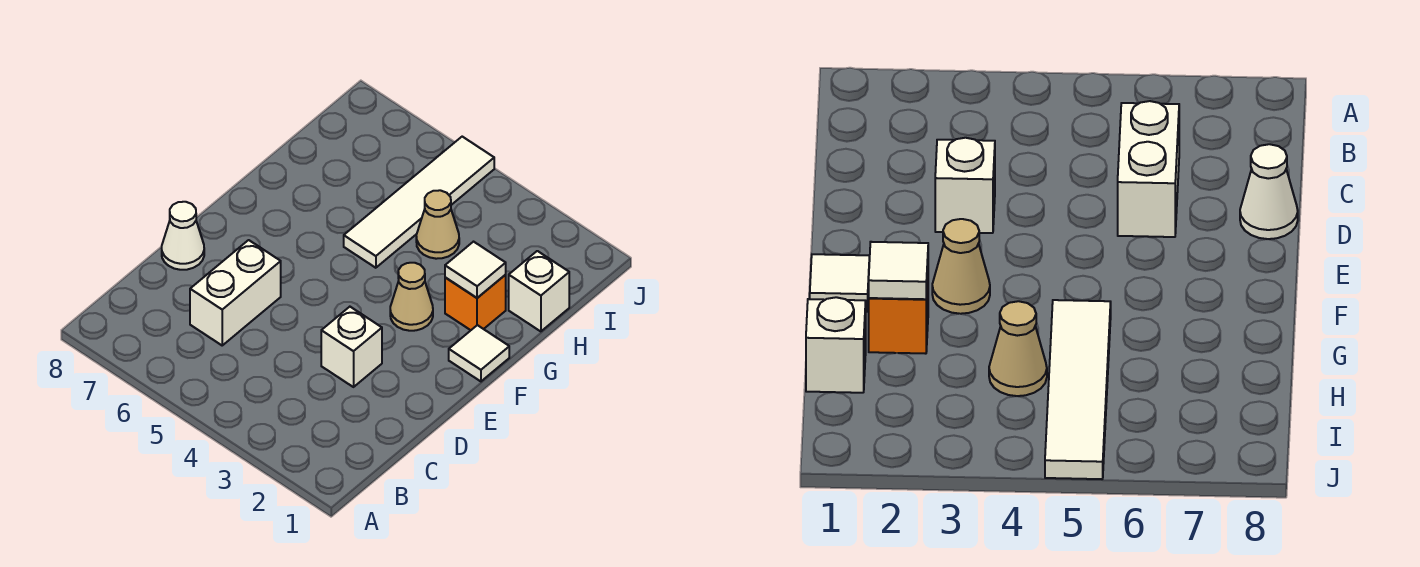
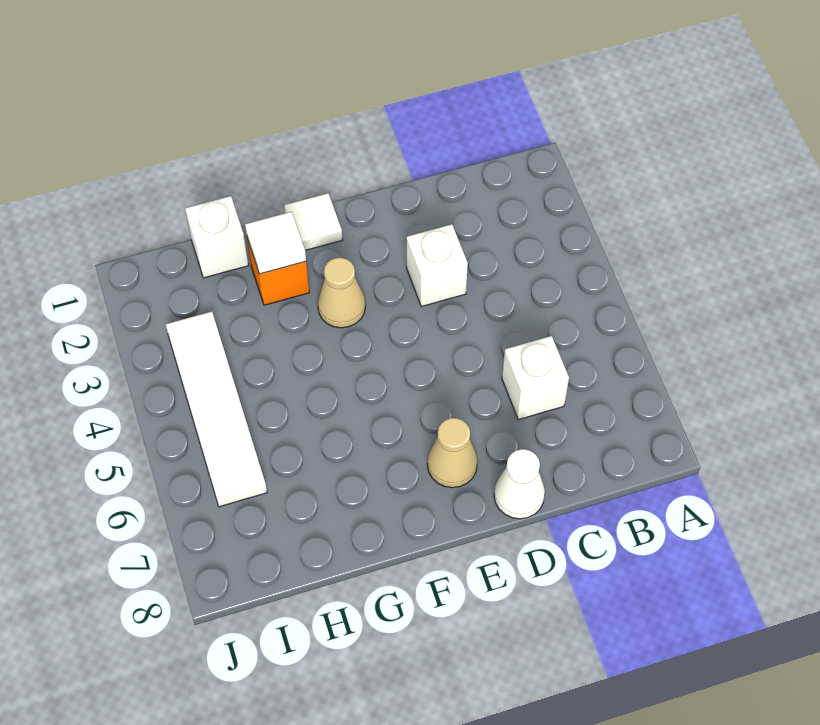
white brick C6:D6 level 1 -> white brick C6 level 1
white tile G5:J5 level 1 -> white tile I3:I6 level 1
tan cone H4 level 1 -> tan cone E7 level 1

